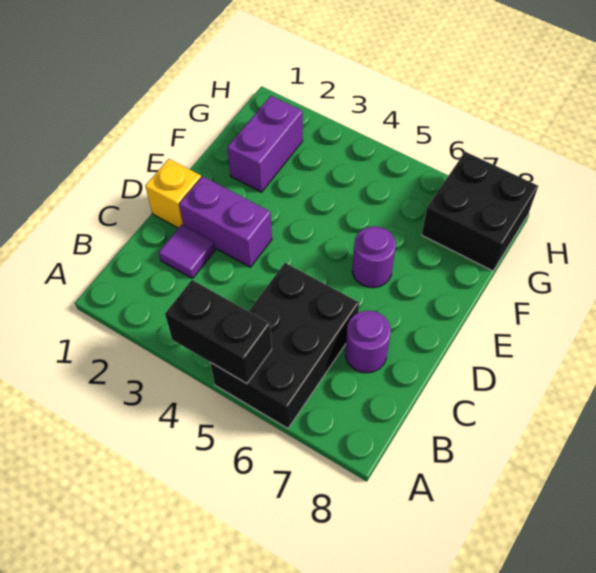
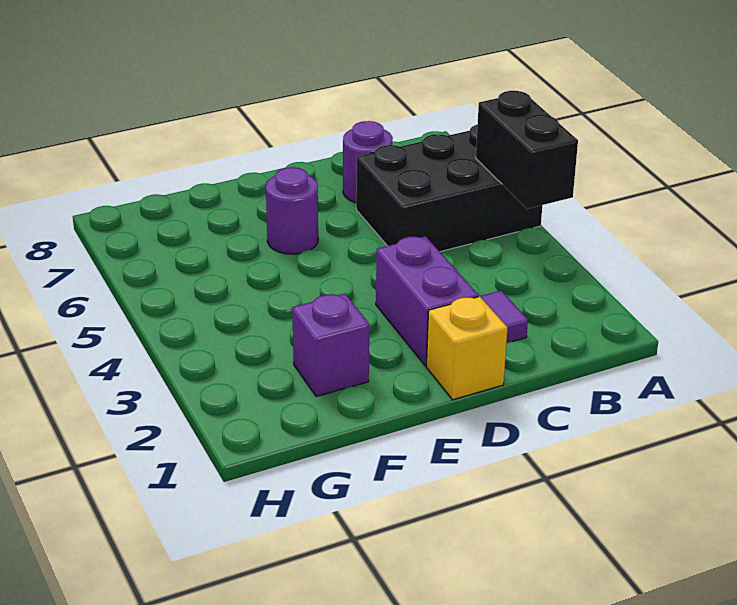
purple brick F2:G2 level 1 -> purple brick F2 level 1
black brick G7:H8 level 1 -> none

